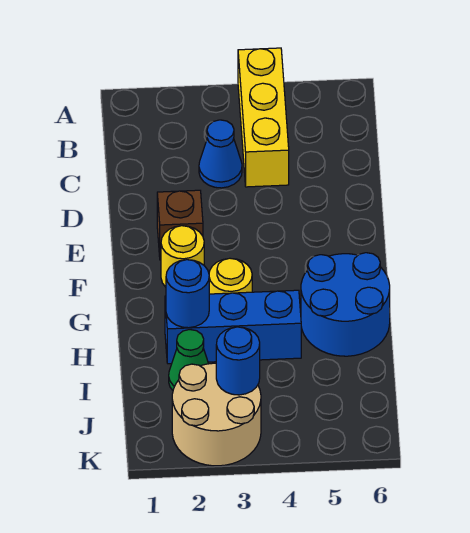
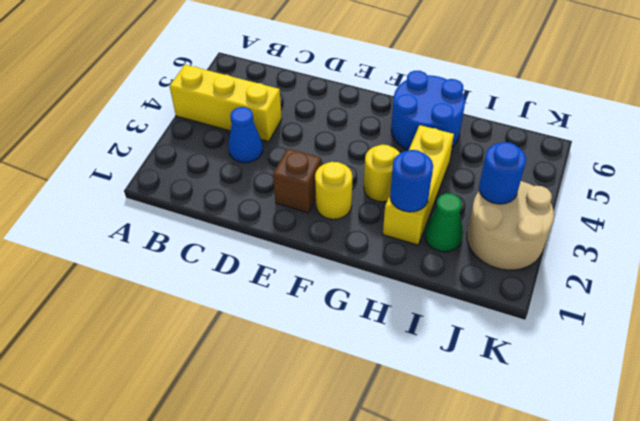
blue brick H2:H4 level 1 -> yellow brick H2:H4 level 1

